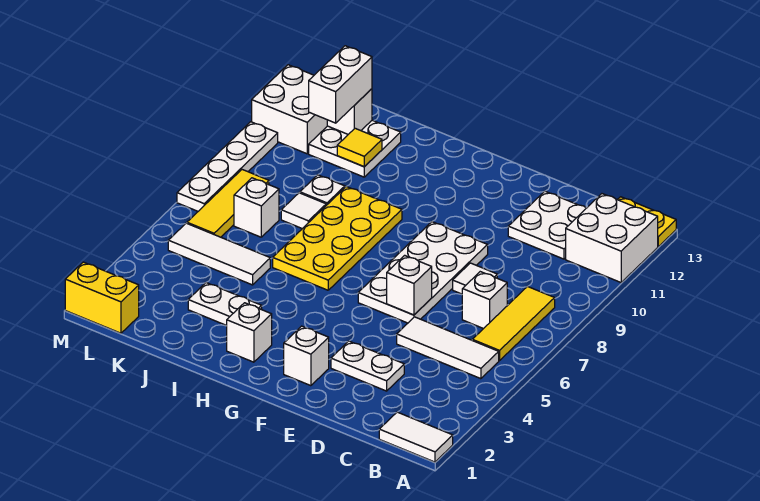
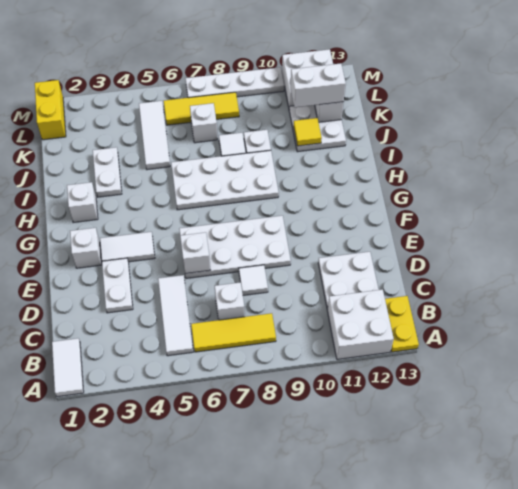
none -> white tile F3:F4 level 1
yellow plate H6:I9 level 1 -> white plate H6:I9 level 1

